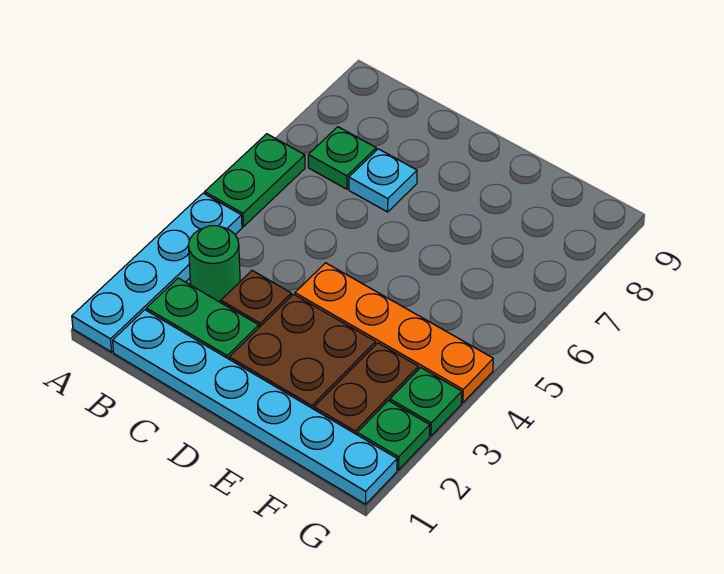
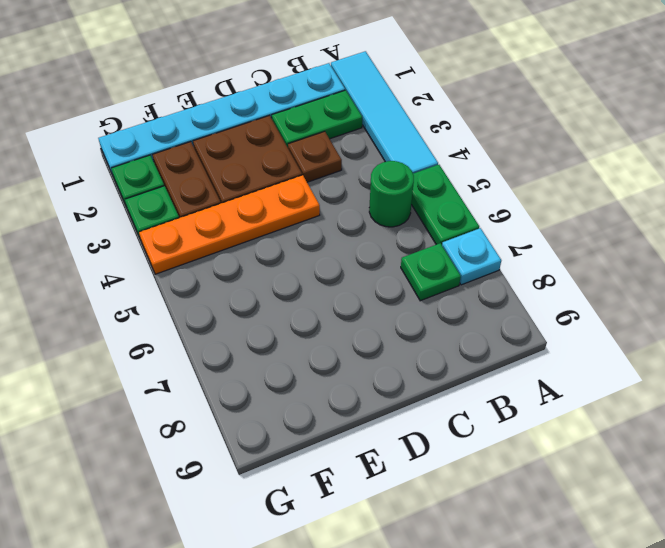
cyan plate A1:A4 level 1 -> cyan tile A1:A4 level 1
green round brick B3 level 1 -> green round brick B5 level 1
cyan plate C7 level 1 -> cyan plate A7 level 1

